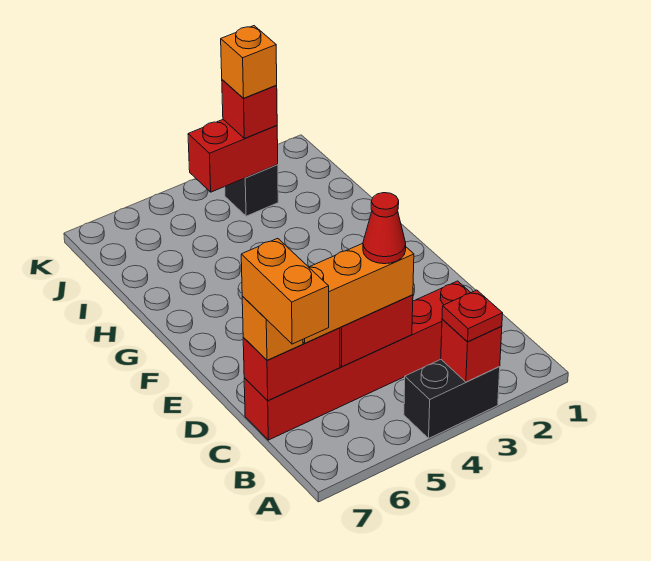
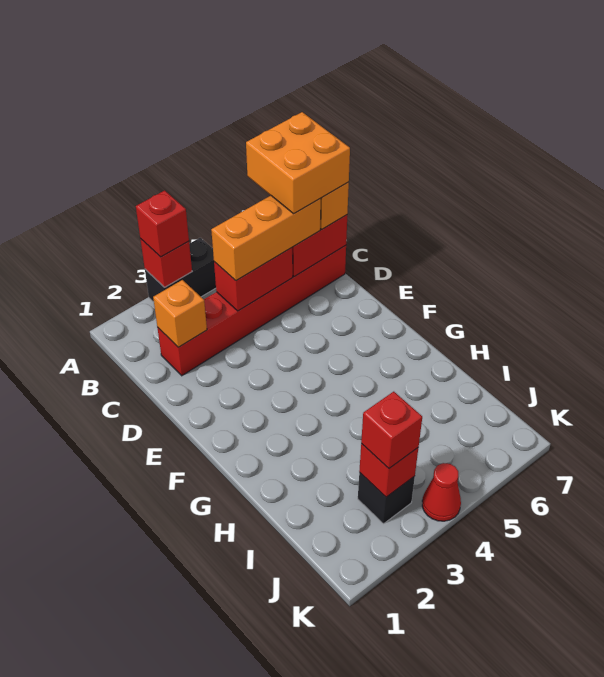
red plate A3 level 3 -> red brick A3 level 3
orange brick B7:C7 level 4 -> orange brick B6:C7 level 4
red cone C4 level 4 -> red cone K4 level 1
red brick J3:J4 level 2 -> red brick J3 level 2
orange brick J3 level 4 -> orange brick C2 level 2

